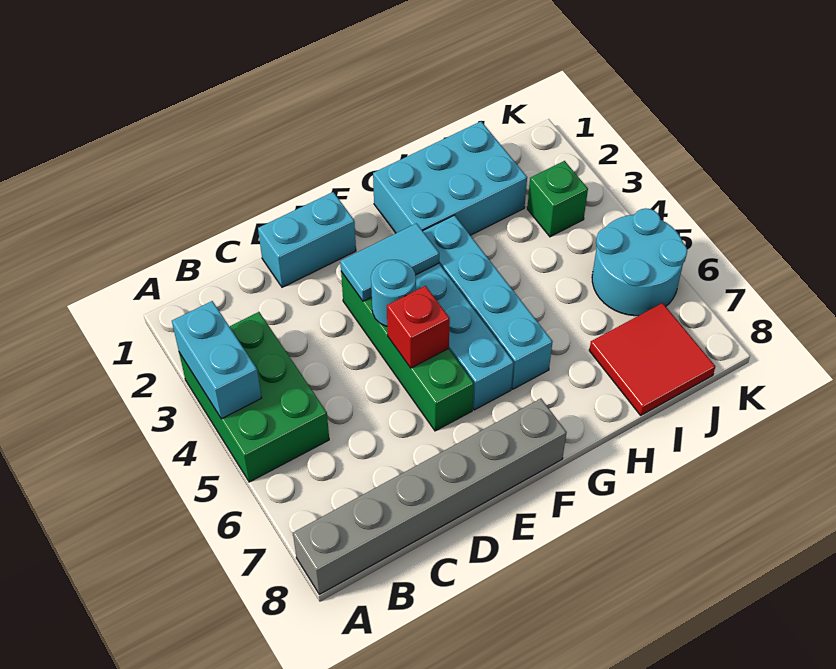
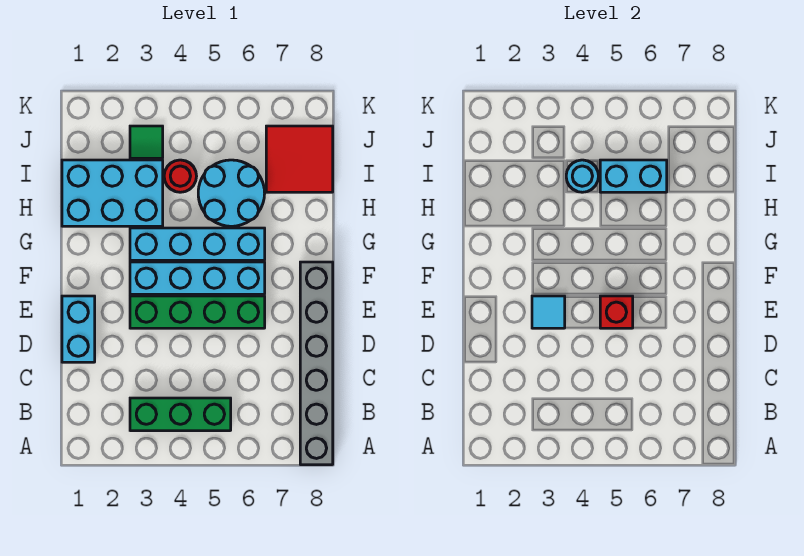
green brick A3:B5 level 1 -> green brick B3:B5 level 1
cyan brick A3:A4 level 2 -> cyan brick I5:I6 level 2
cyan tile E3:F3 level 2 -> cyan tile E3 level 2
cyan round brick E4 level 2 -> cyan round brick I4 level 2
cyan brick G1:I2 level 1 -> cyan brick H1:I3 level 1
none -> red round brick I4 level 1
green brick J3 level 1 -> green tile J3 level 1
cyan round brick J5:K6 level 1 -> cyan round brick H5:I6 level 1

